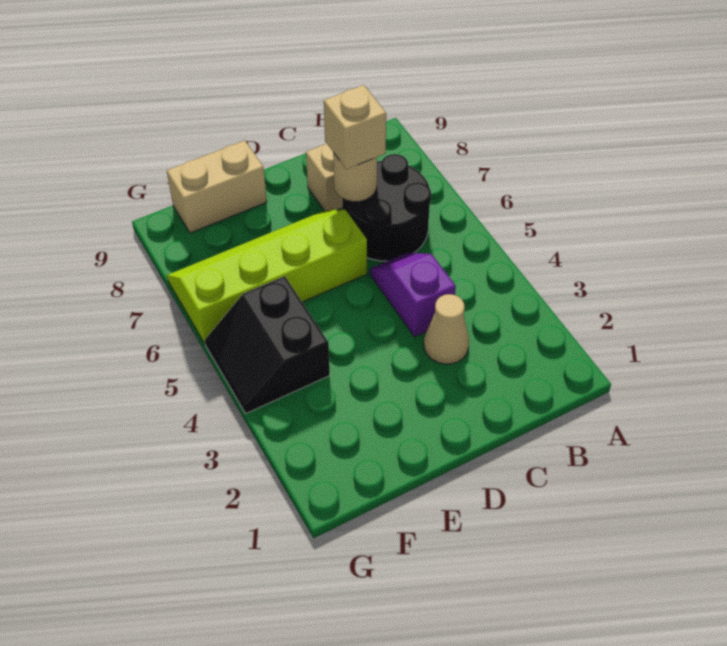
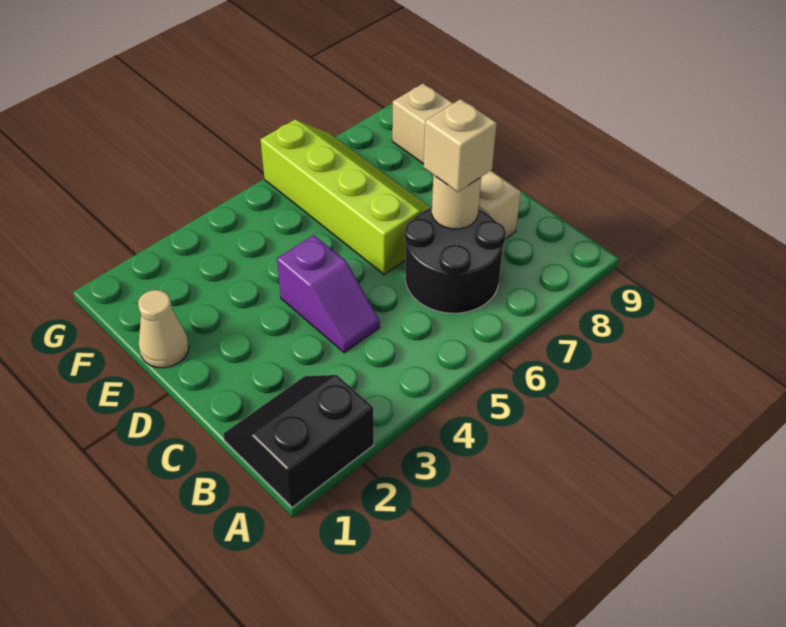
tan cone C3 level 1 -> tan cone E1 level 1
purple slope C4:C5 level 1 top 4 -> purple slope C4:D4 level 1 top D
black slope F4:G5 level 1 top F -> black slope A1:B2 level 1 top A

